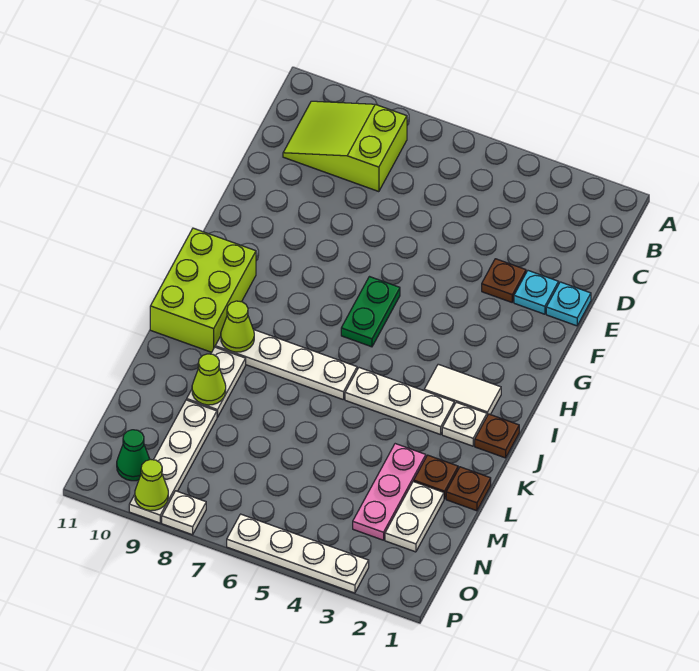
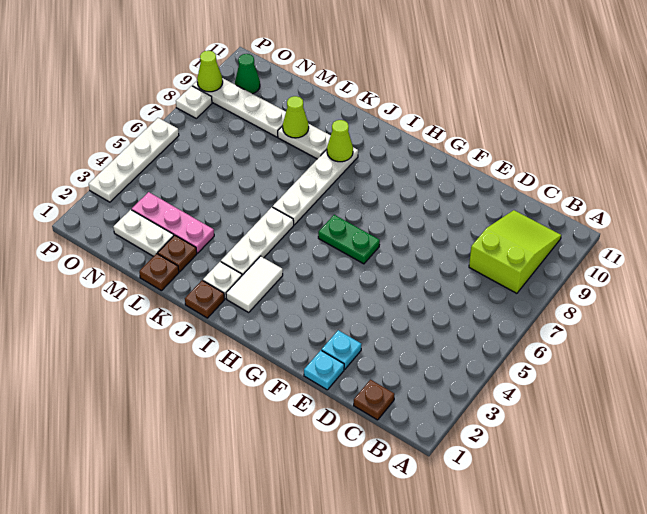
brown plate E3 level 1 -> brown plate C1 level 1
lime brick H10:J11 level 1 -> none

